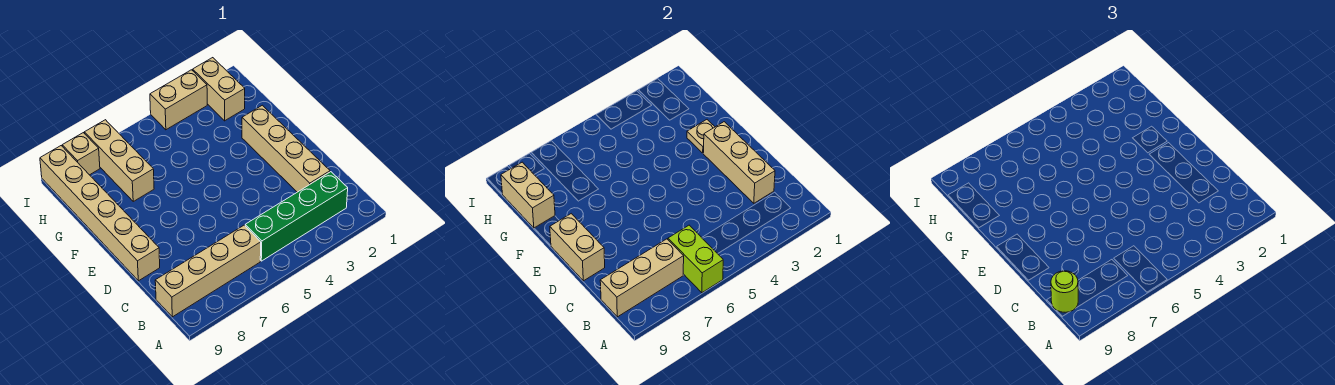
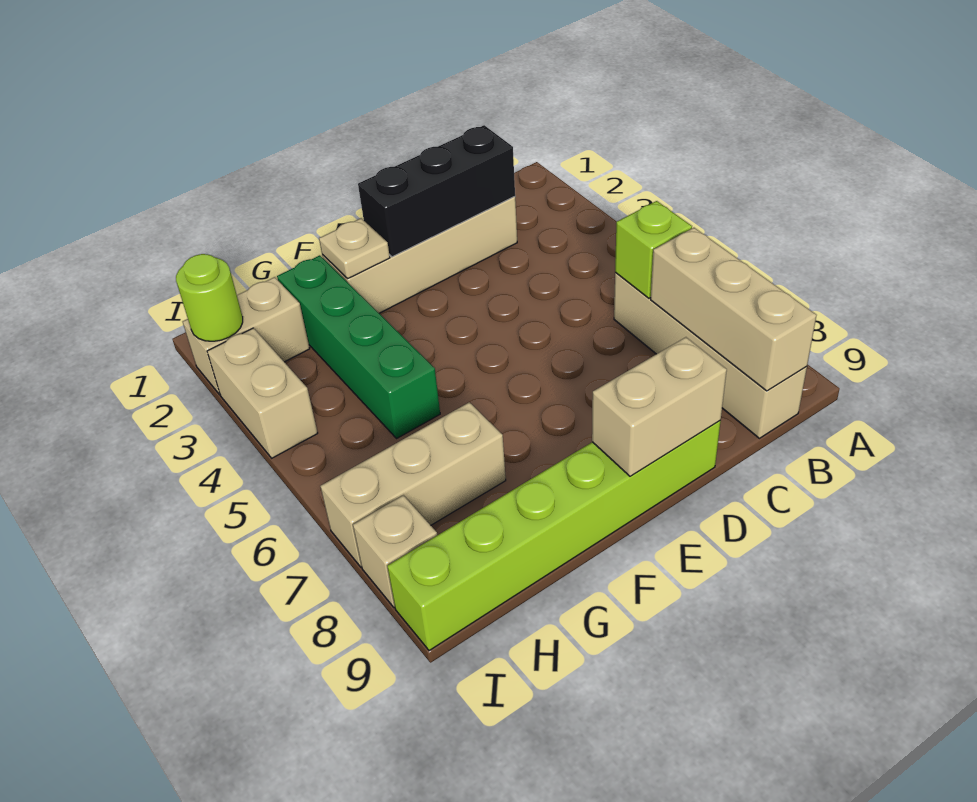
lime brick A6:B6 level 2 -> lime brick B6 level 2
green brick B2:B5 level 1 -> green brick G2:G5 level 1
lime round brick B9 level 3 -> lime round brick I2 level 2
tan brick C2:E2 level 2 -> black brick C2:E2 level 2
tan brick D9:I9 level 1 -> lime brick D9:I9 level 1
tan brick G9:H9 level 2 -> none

